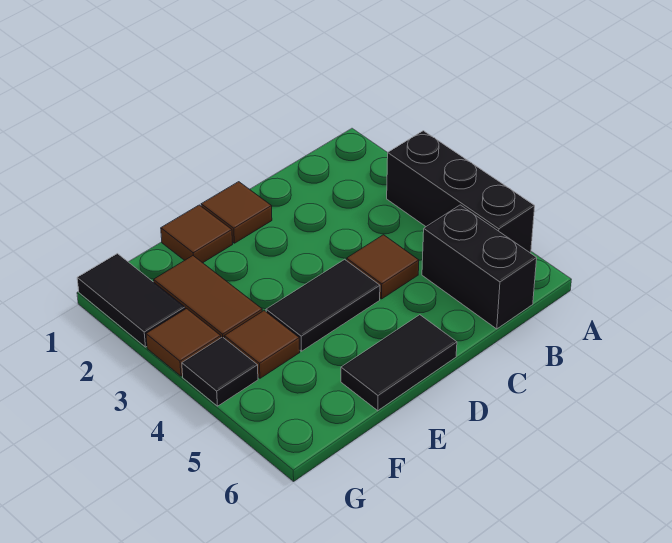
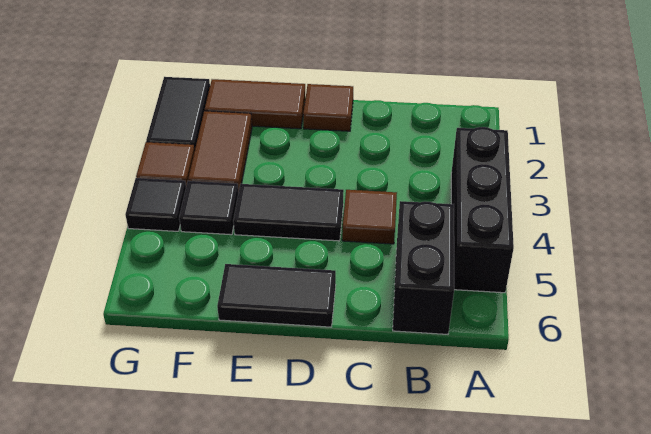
brown tile E1 level 1 -> brown tile E1:F1 level 1
brown tile F4 level 1 -> black tile F4 level 1

